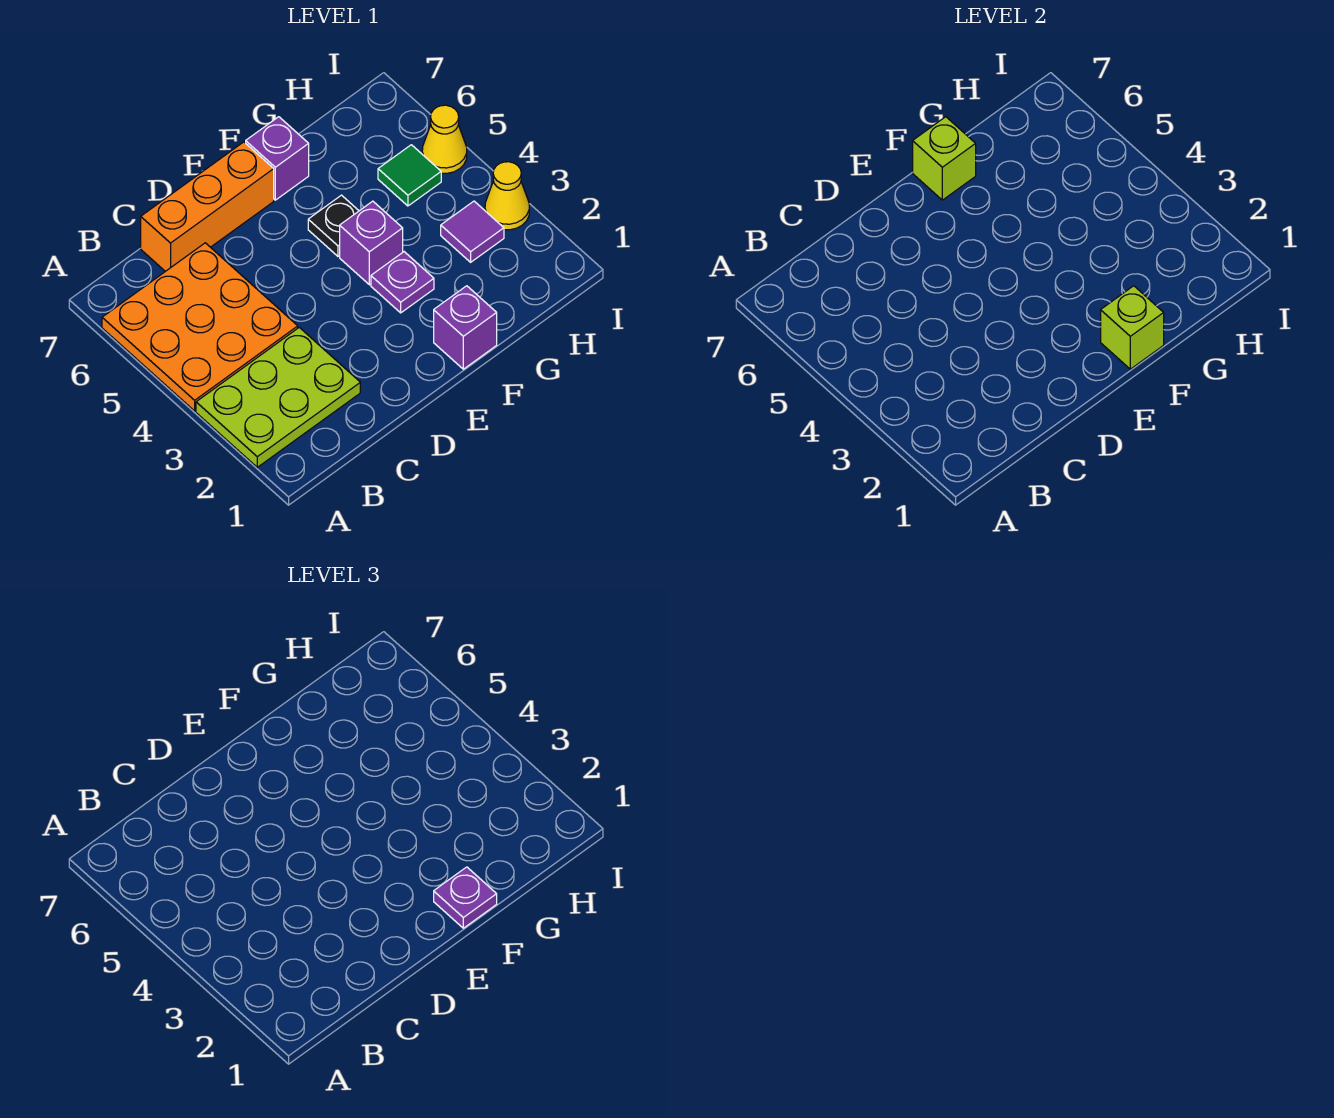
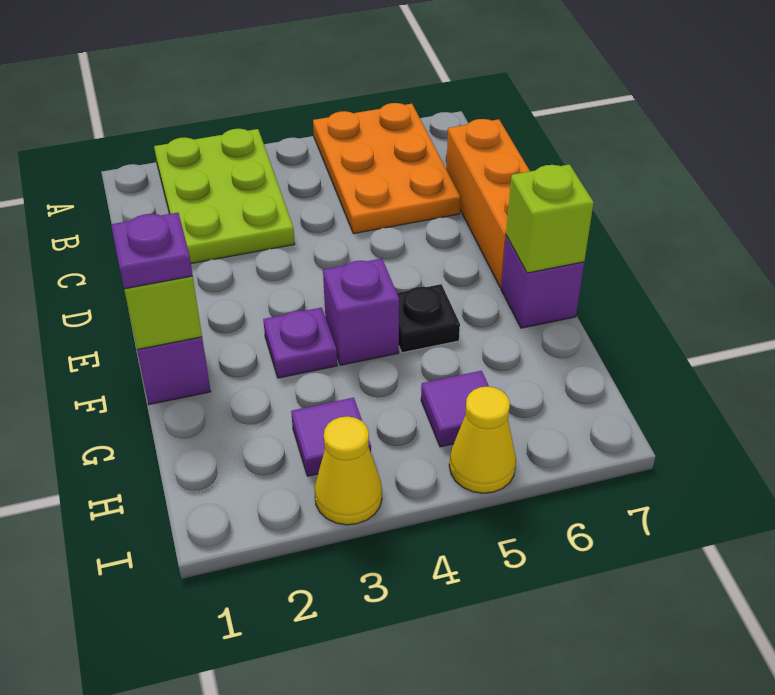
orange plate A4:C6 level 1 -> orange plate A5:C6 level 1
green tile H5 level 1 -> purple tile H5 level 1

